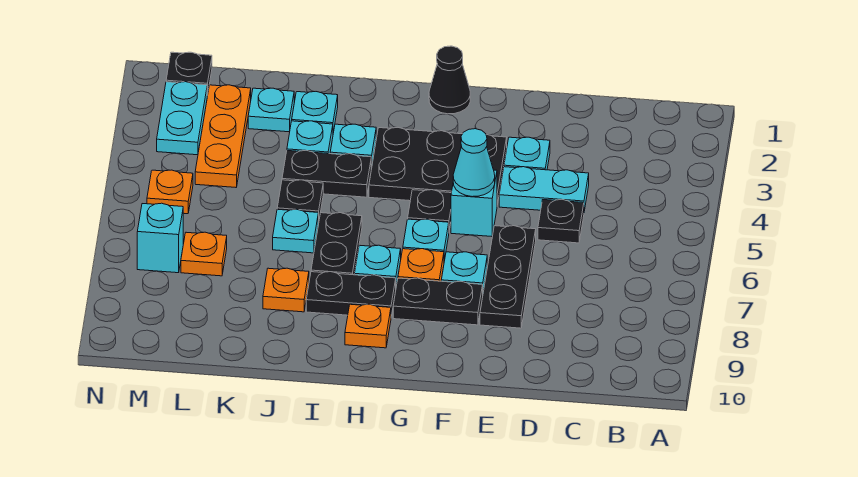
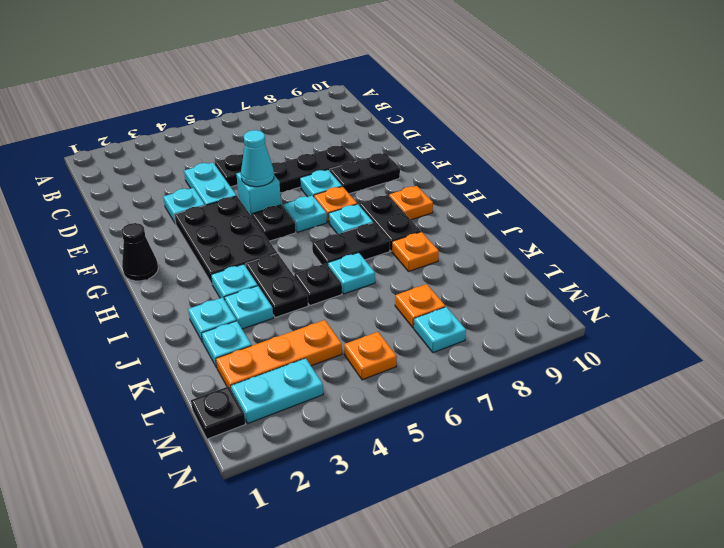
black plate F8:G8 level 1 -> black plate F8:F9 level 1
cyan brick M7 level 1 -> cyan plate M7 level 1

